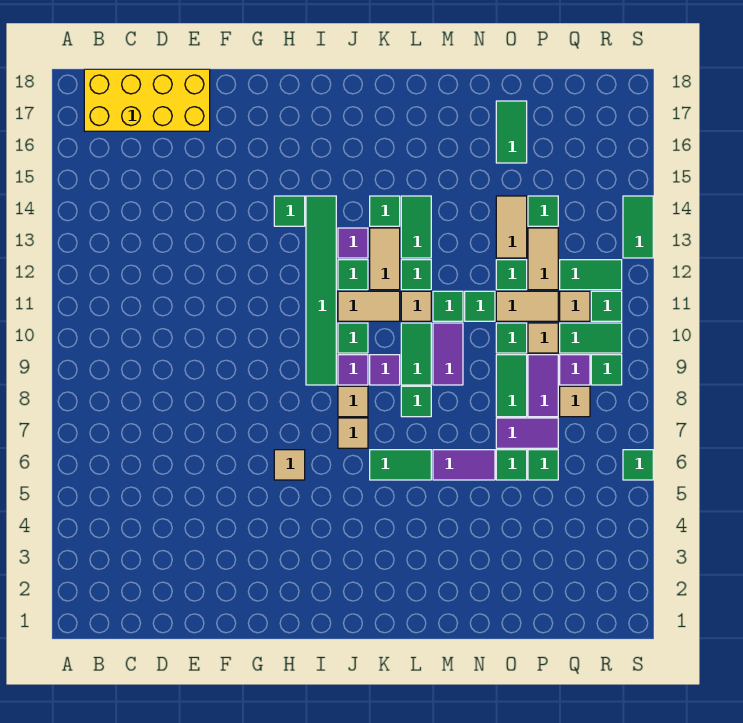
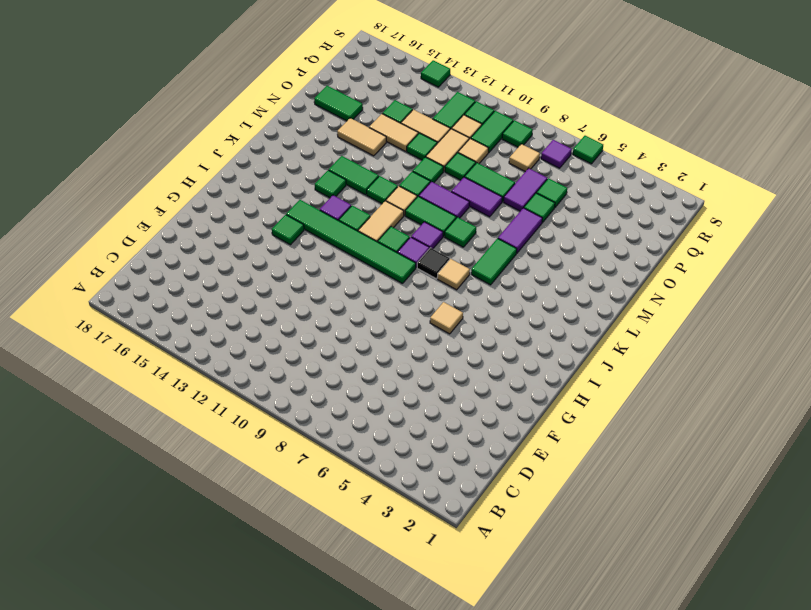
yellow brick B17:E18 level 1 -> none
tan tile J8 level 1 -> black tile J8 level 1
tan tile K12:K13 level 1 -> tan tile N14:N15 level 1
purple tile P8:P9 level 1 -> purple tile N8:N9 level 1
purple tile Q9 level 1 -> purple tile R7 level 1
green tile S13:S14 level 1 -> green tile S14 level 1

